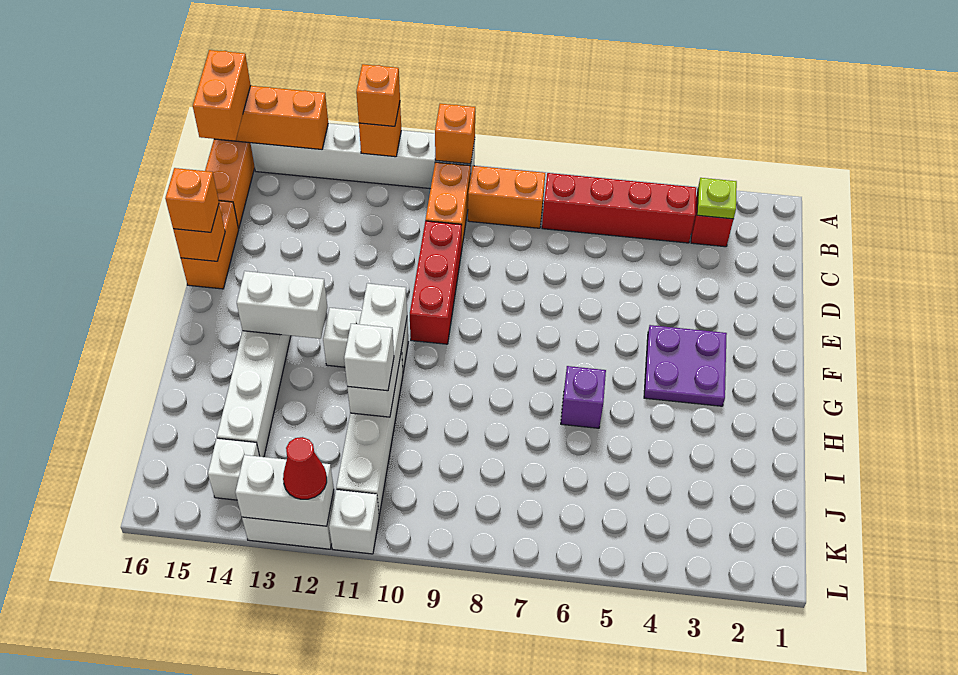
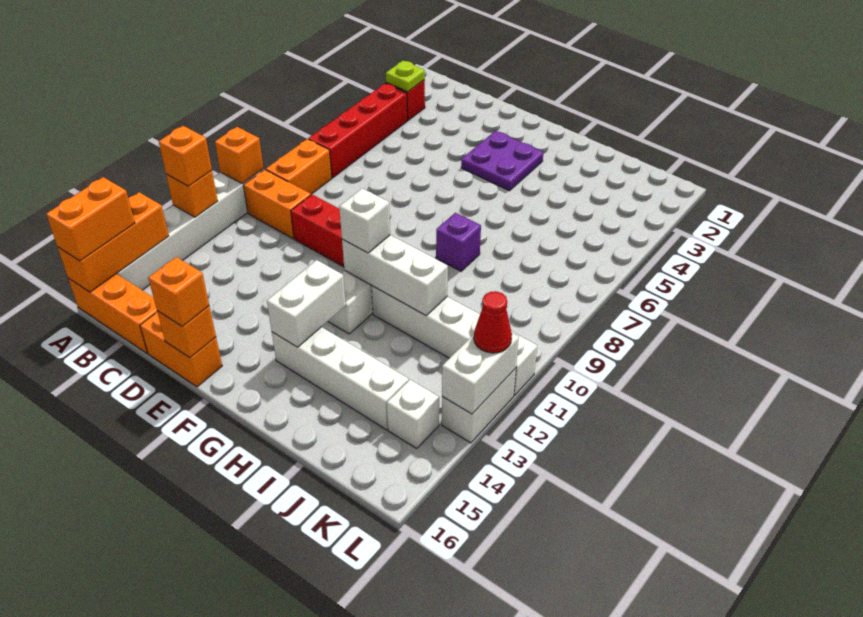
orange brick A16:B16 level 3 -> orange brick A15:A16 level 3
purple brick H6 level 1 -> purple brick H8 level 1
white brick I11 level 3 -> white brick G11 level 3

